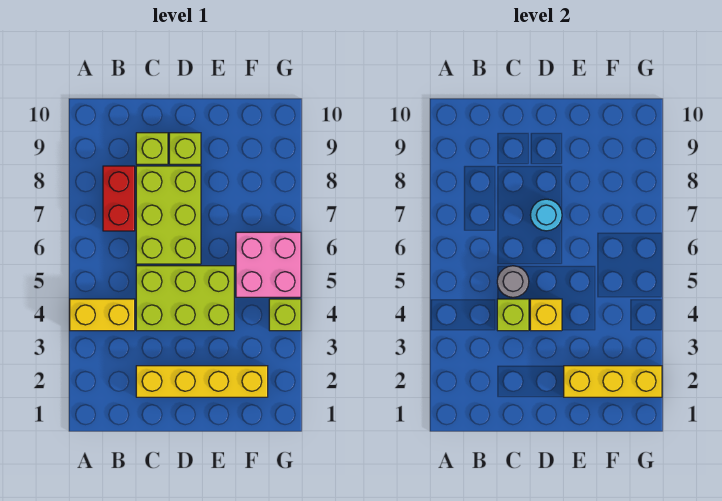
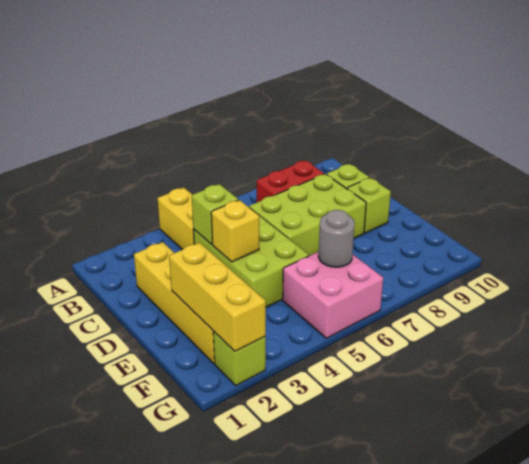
grey round brick C5 level 2 -> grey round brick F6 level 2
cyan round brick D7 level 2 -> none
lime brick G4 level 1 -> lime brick G2 level 1

